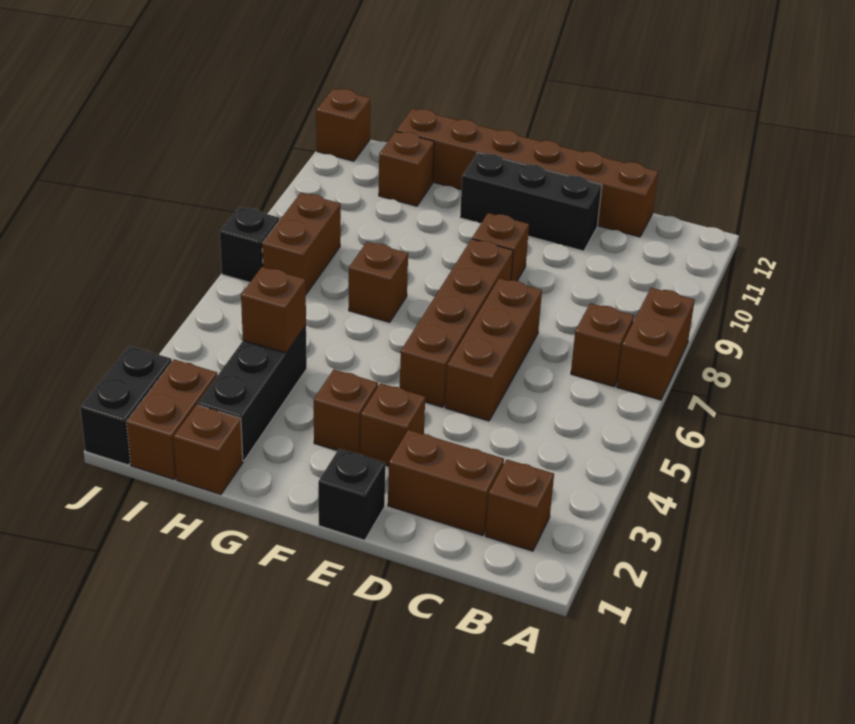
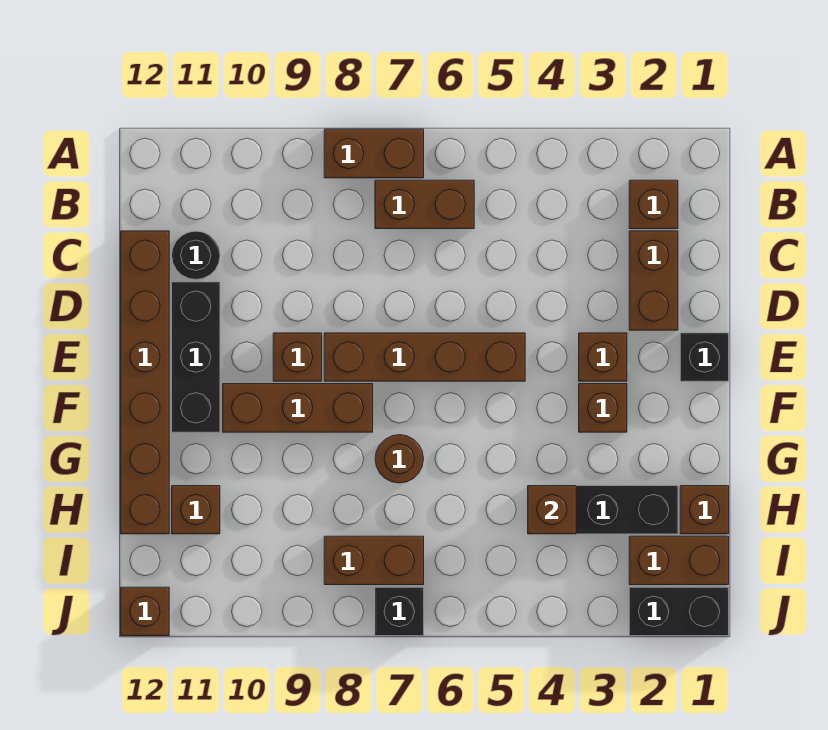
brown brick B7 level 1 -> brown brick B6:B7 level 1
none -> black round brick C11 level 1
brown brick D5:D7 level 1 -> brown brick F8:F10 level 1
brown brick G7 level 1 -> brown round brick G7 level 1

